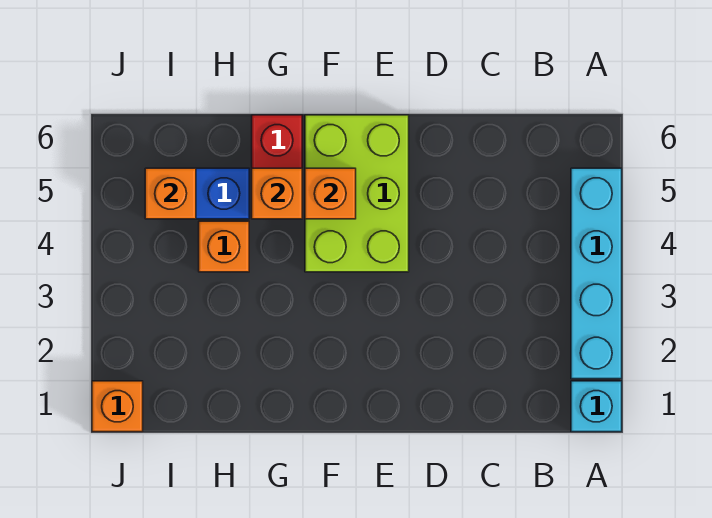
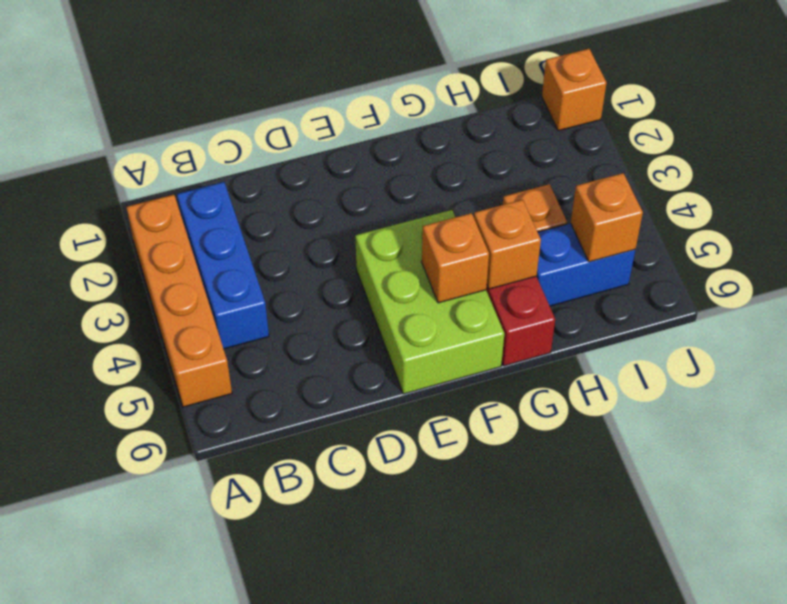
cyan brick A1 level 1 -> none
cyan brick A2:A5 level 1 -> orange brick A2:A5 level 1
none -> blue brick B2:B4 level 1

